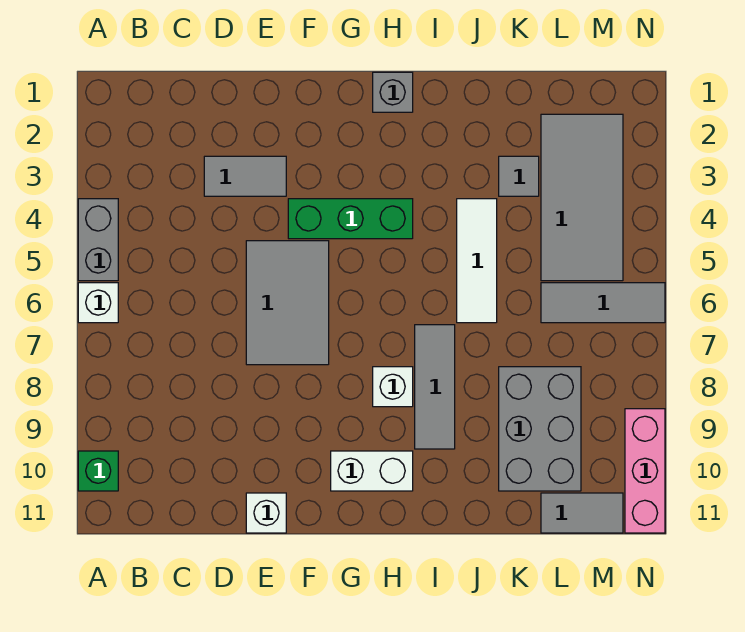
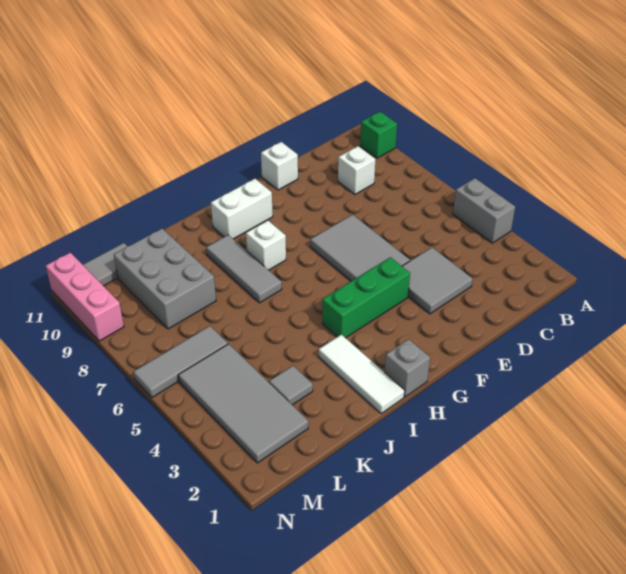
white brick A6 level 1 -> white brick C9 level 1
grey tile D3:E3 level 1 -> grey tile D3:E4 level 1
white tile J4:J6 level 1 -> white tile I1:I3 level 1

